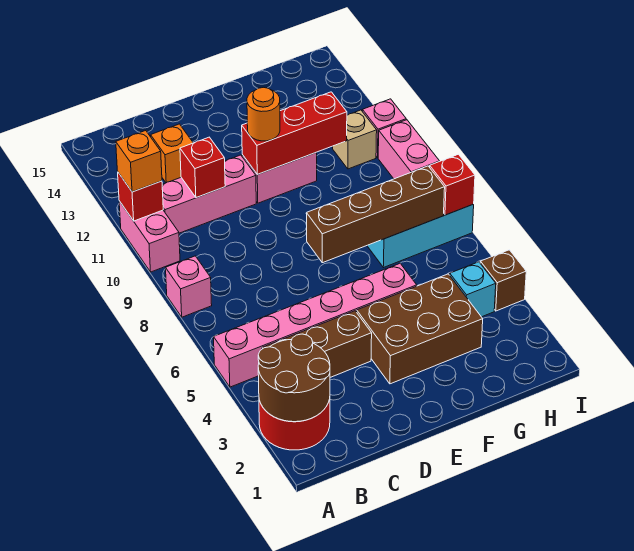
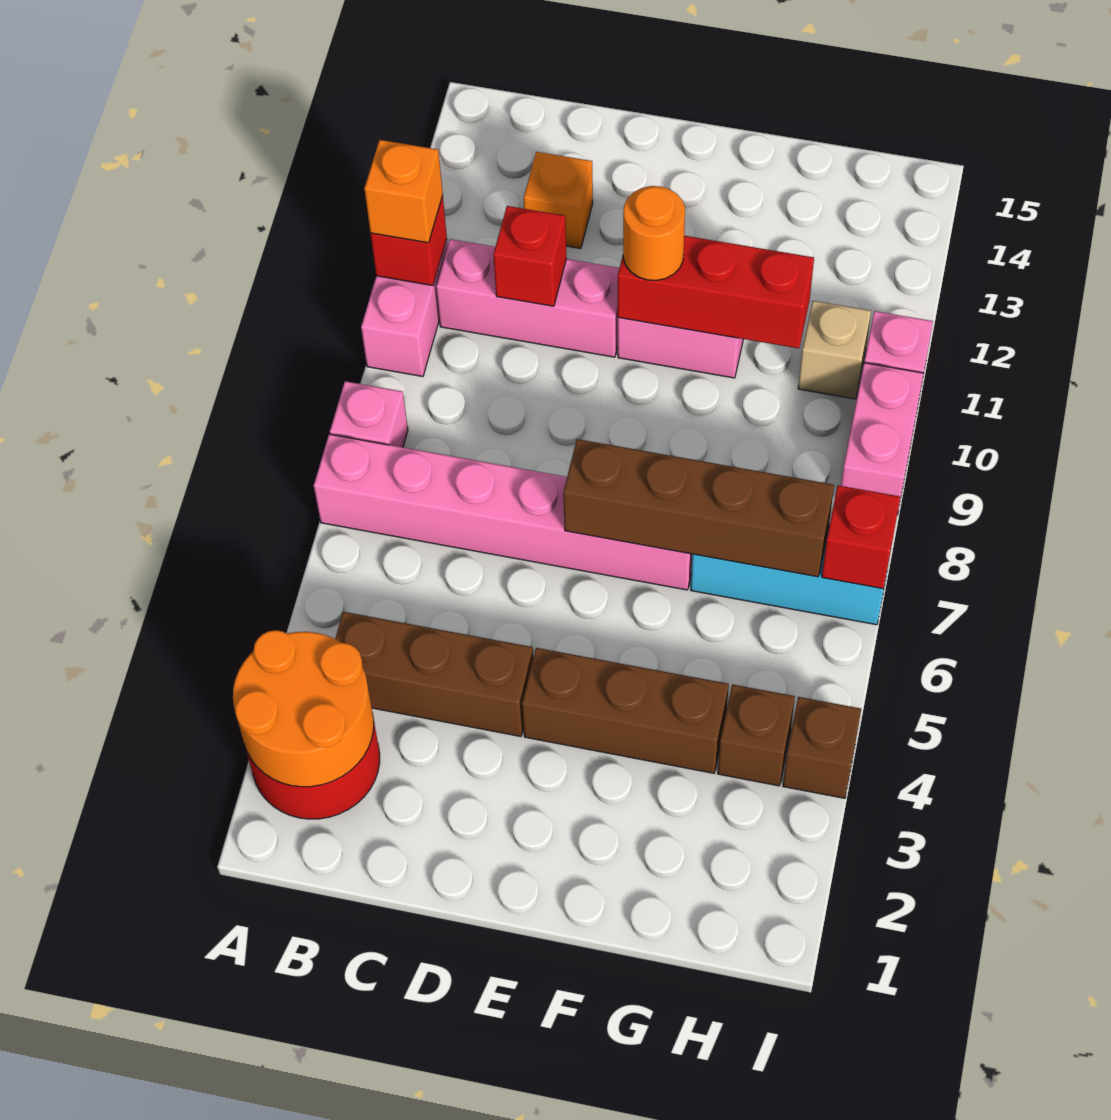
brown round brick A2:B3 level 2 -> orange round brick A2:B3 level 2
pink brick A5:F5 level 1 -> pink brick A7:F7 level 1
brown brick E3:G4 level 1 -> brown brick E4:G4 level 1
cyan brick H4 level 1 -> brown brick H4 level 1

